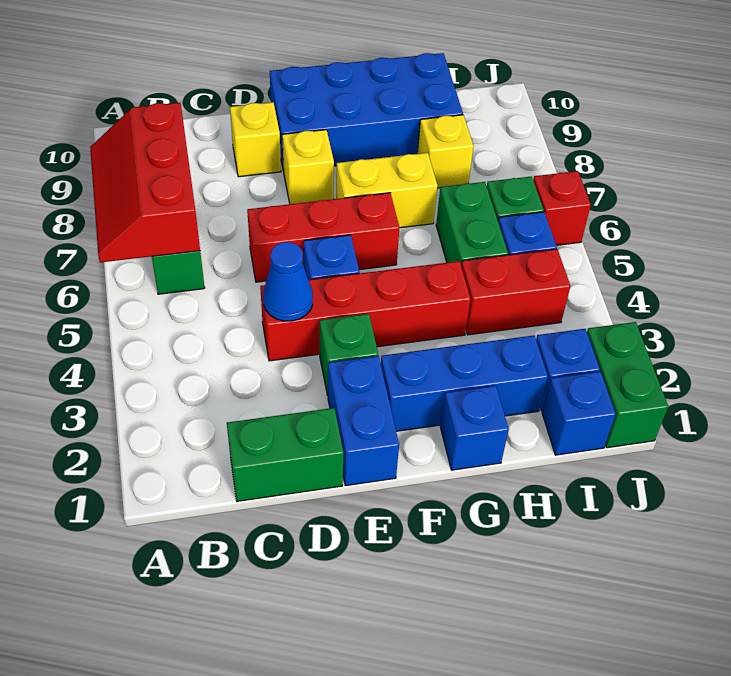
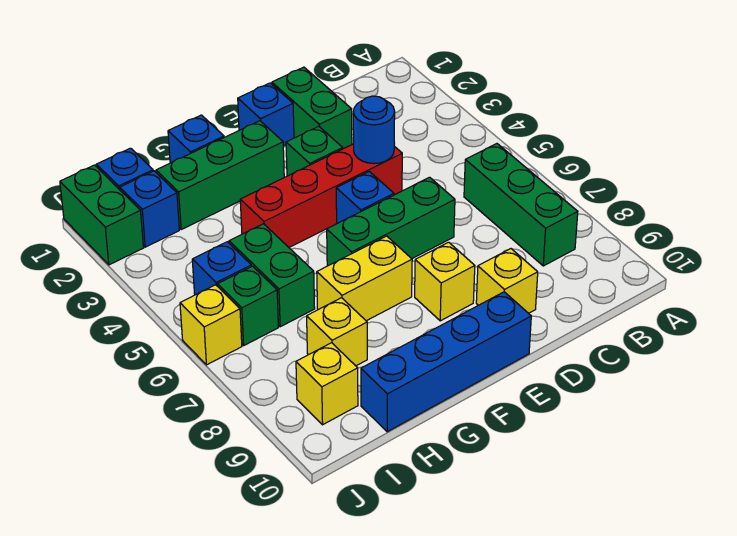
red slope A6:B8 level 2 top B -> none
green brick C1:D1 level 1 -> green brick D1:D2 level 1
blue cone D4 level 2 -> blue round brick D4 level 2
red brick D6:F6 level 1 -> green brick D6:F6 level 1
blue brick E1:E2 level 1 -> blue brick E1 level 1
blue brick E9:H10 level 1 -> blue brick E10:H10 level 1
blue brick F2:H2 level 1 -> green brick F2:H2 level 1
red brick H4:I4 level 1 -> none
none -> yellow brick I9 level 1
red brick J6 level 1 -> yellow brick J6 level 1

